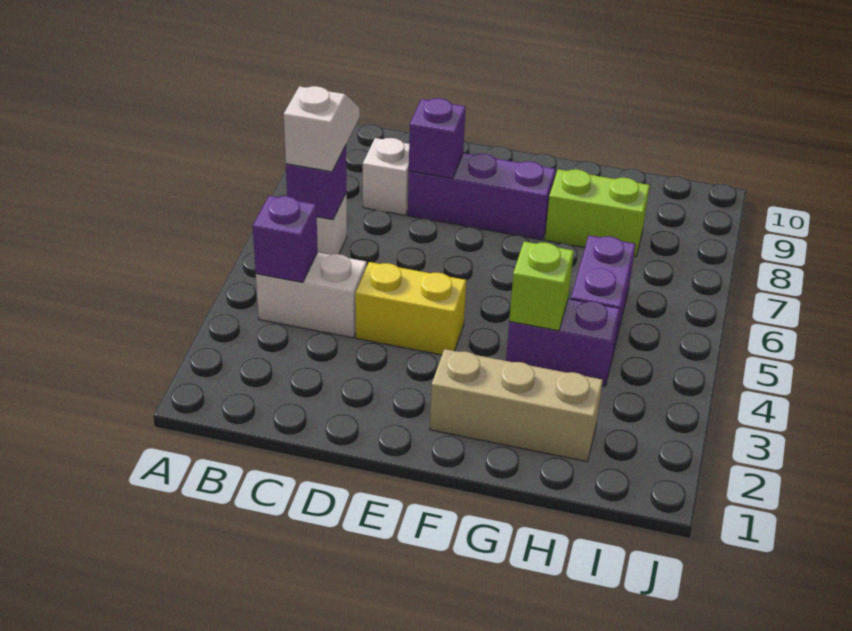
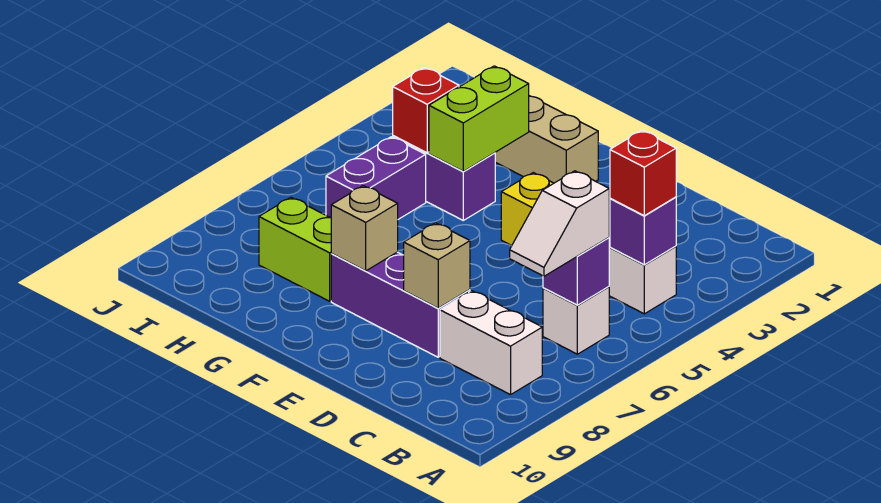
none -> red brick B4 level 3
white brick C8 level 1 -> white brick B8:C8 level 1
purple brick D8 level 2 -> tan brick D8 level 2
none -> tan brick F8 level 2
lime brick G4 level 2 -> lime brick G3:G4 level 2
none -> red brick H4 level 2

